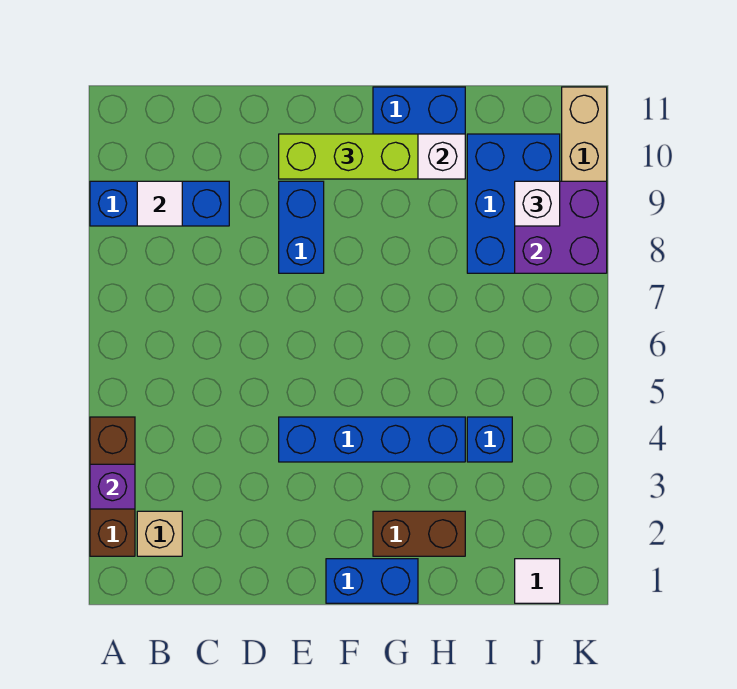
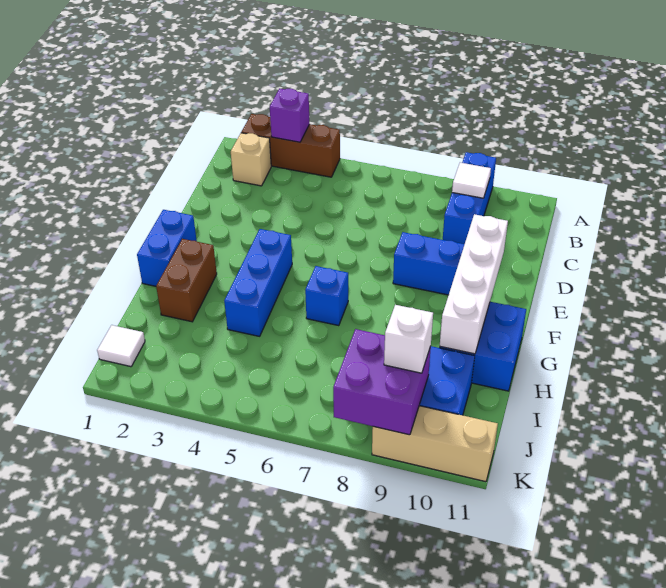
blue brick E4:H4 level 1 -> blue brick F4:H4 level 1
lime brick E10:G10 level 3 -> none
blue brick I4 level 1 -> blue brick G6 level 1

